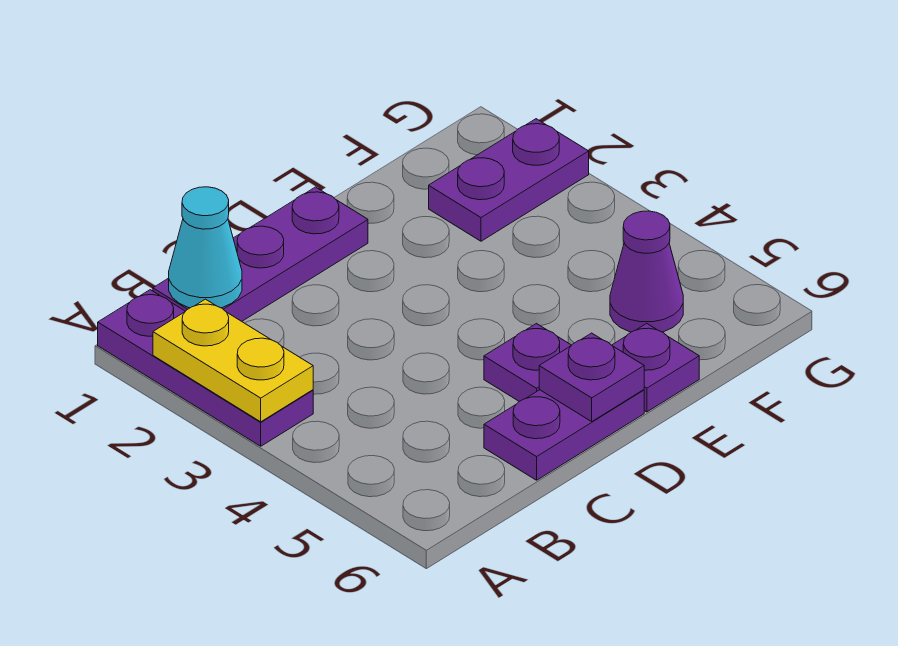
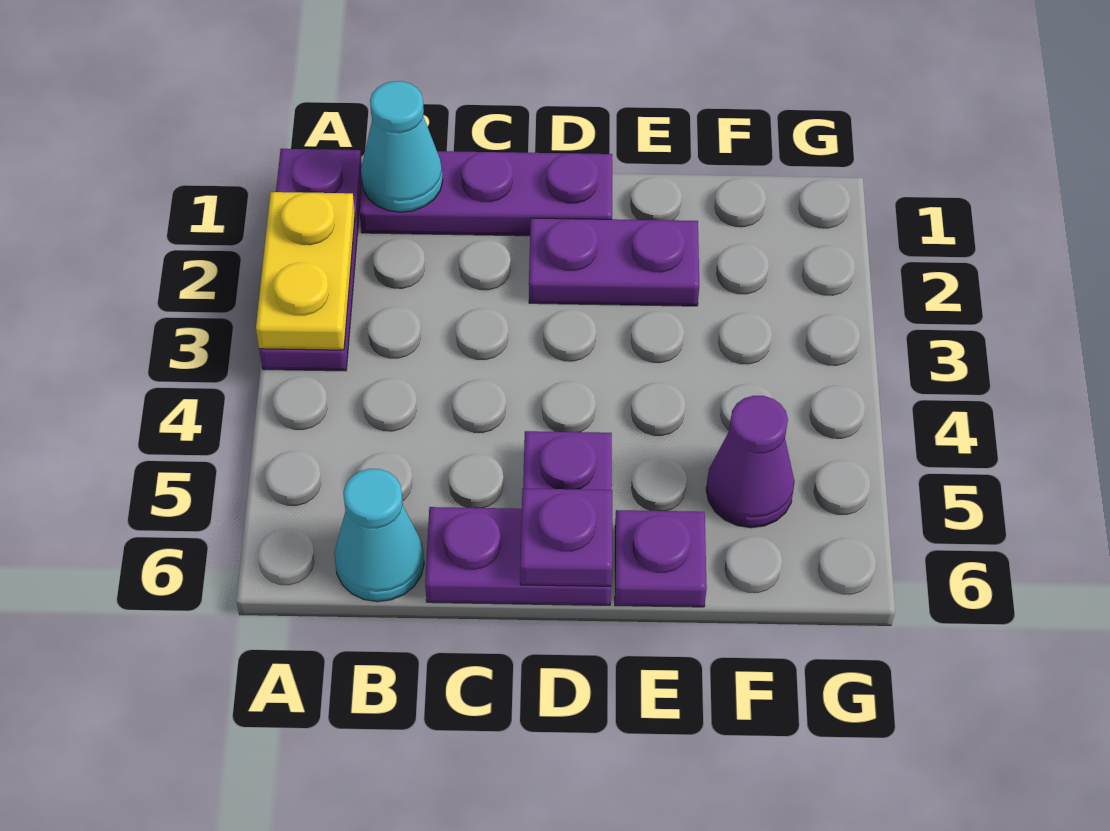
none -> cyan cone B6 level 1
purple plate F2:G2 level 1 -> purple plate D2:E2 level 1

